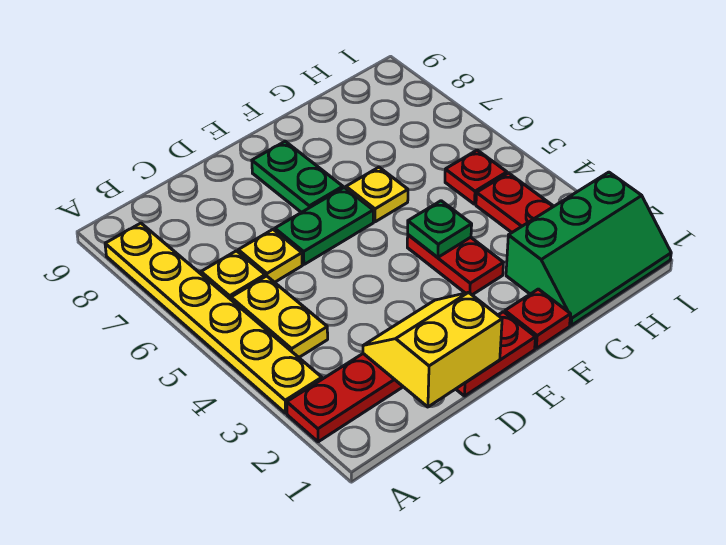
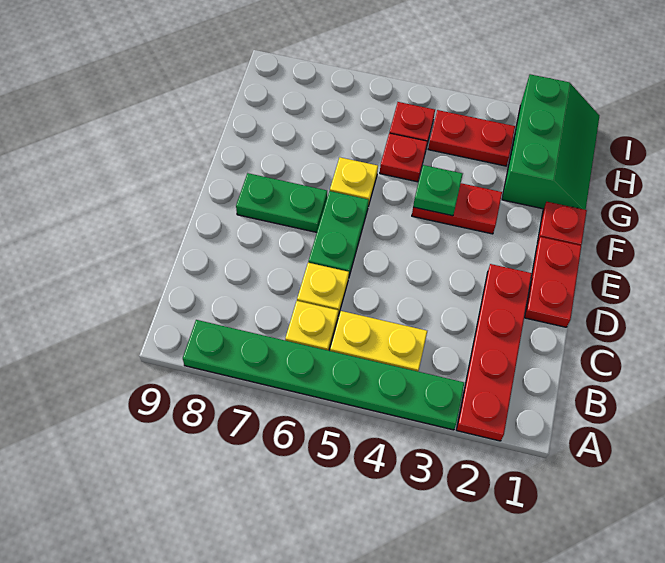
yellow plate A3:A8 level 1 -> green plate A3:A8 level 1
yellow slope C1:D2 level 2 top 1 -> none
none -> red plate G5 level 1

